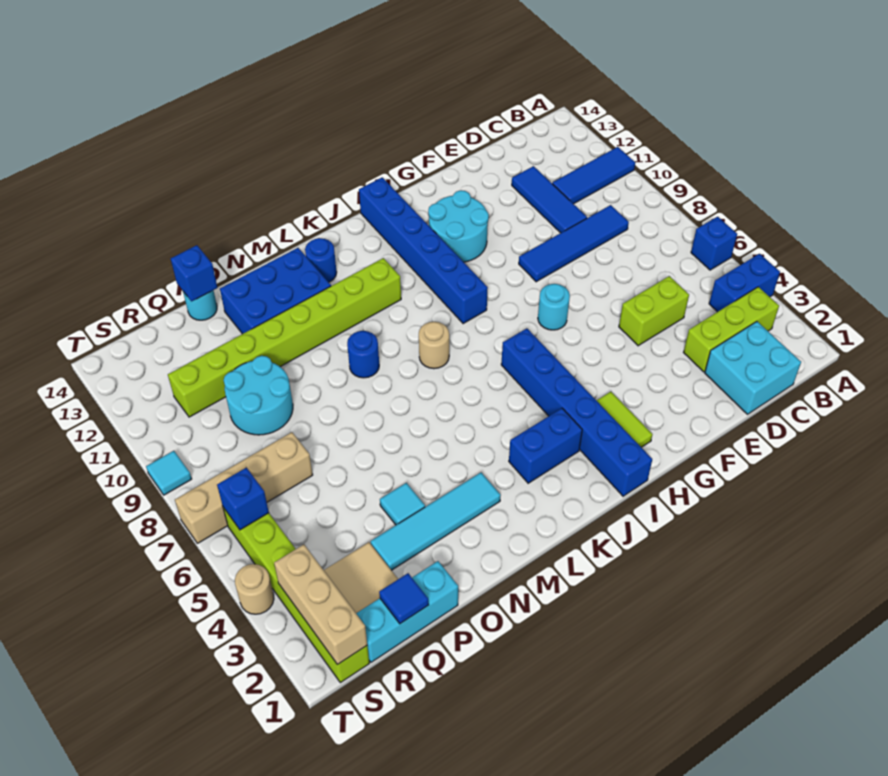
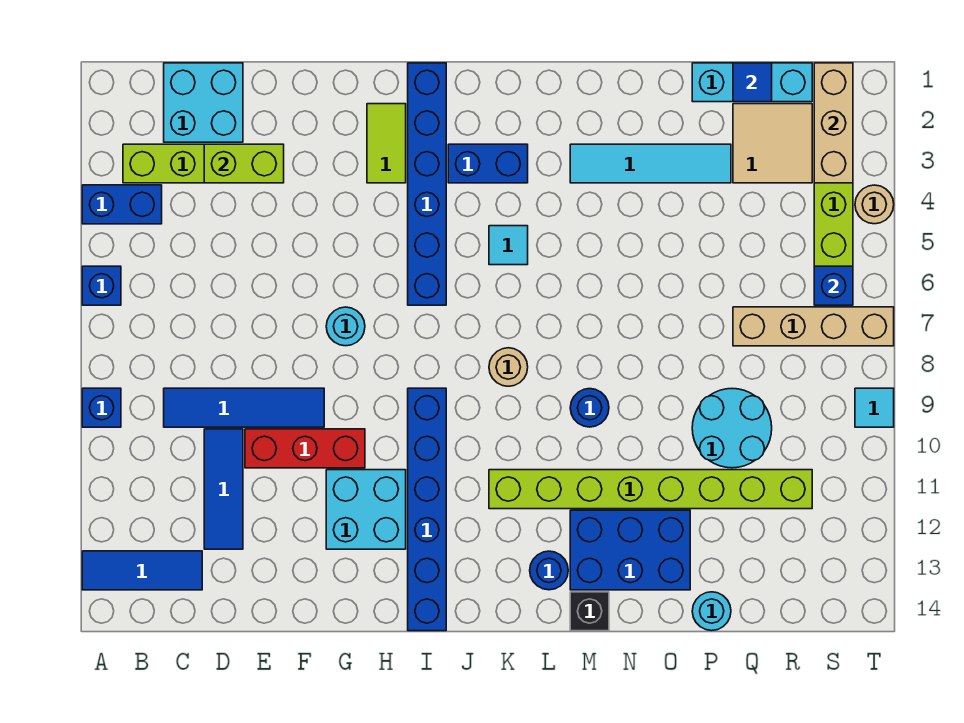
blue tile A11:C11 level 1 -> blue tile A13:C13 level 1
lime brick D5:E5 level 1 -> lime brick D3:E3 level 2
none -> red brick E10:G10 level 1
cyan round brick G11:H12 level 1 -> cyan brick G11:H12 level 1
none -> black brick M14 level 1
cyan tile O4 level 1 -> cyan tile K5 level 1
blue brick P14 level 2 -> blue brick A9 level 1

